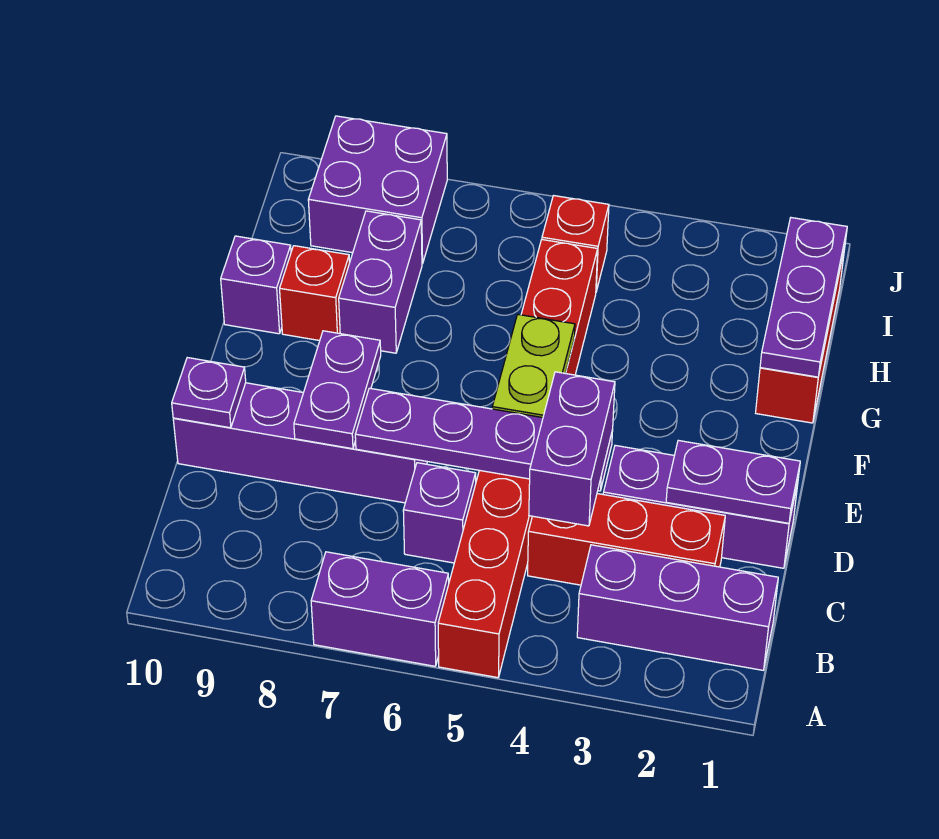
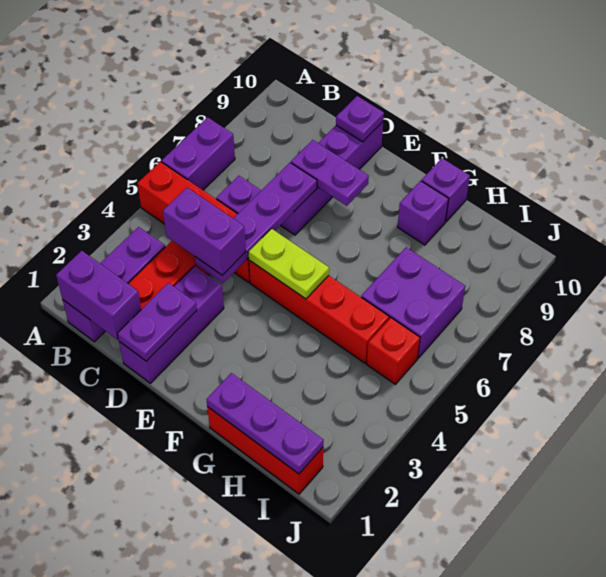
purple brick G8:H8 level 1 -> purple brick B1:C1 level 2
red brick G9 level 1 -> purple brick G9 level 1
purple brick I8:J9 level 1 -> purple brick H6:I7 level 1

